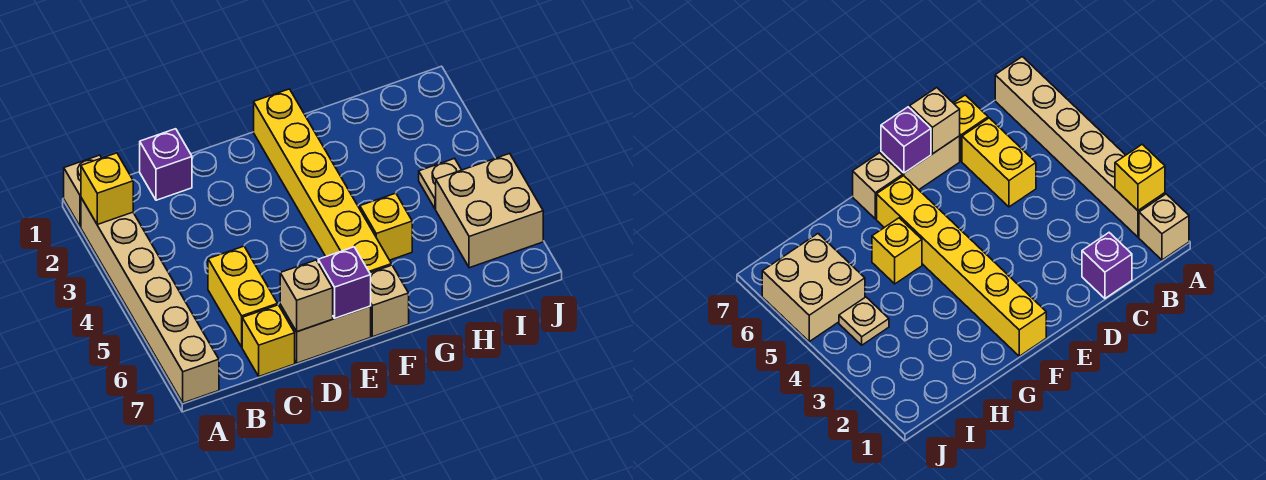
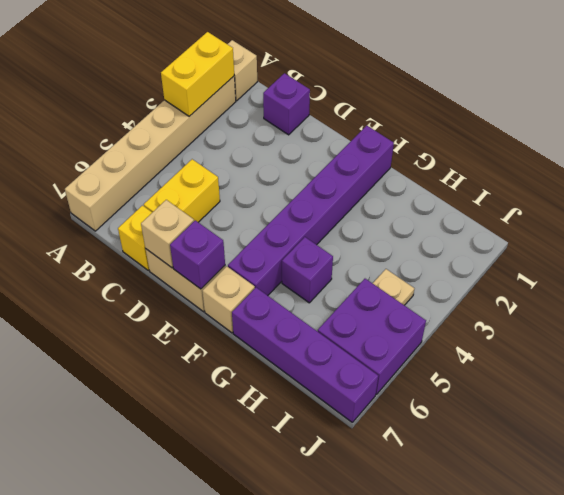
yellow brick A2 level 2 -> yellow brick A2:A3 level 2
yellow brick F1:F6 level 1 -> purple brick F1:F6 level 1
yellow brick G5 level 1 -> purple brick G5 level 1
none -> purple brick G7:J7 level 1
tan brick I5:J6 level 1 -> purple brick I5:J6 level 1

